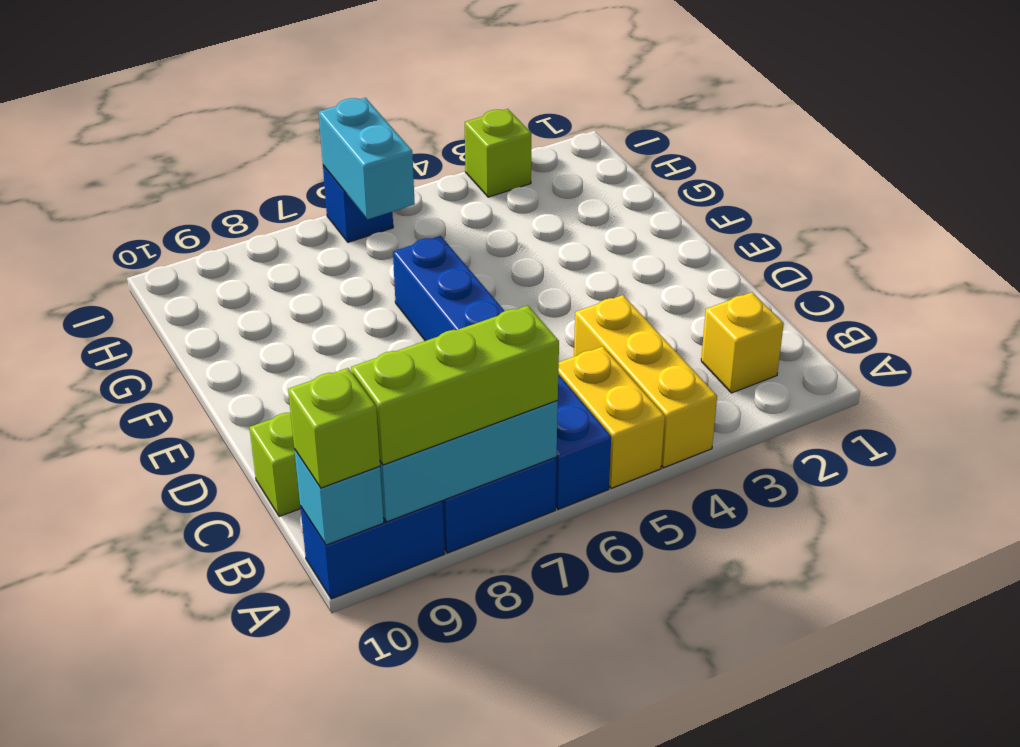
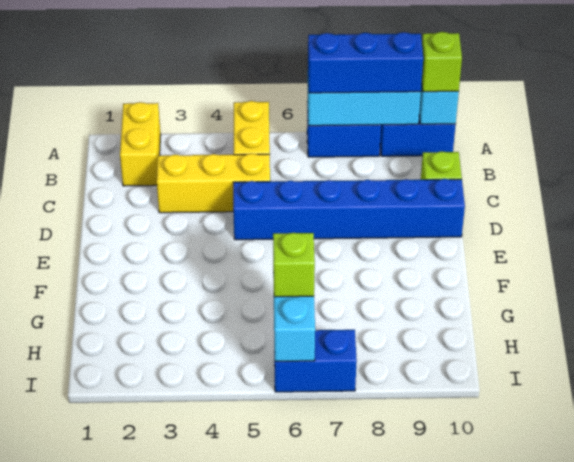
yellow brick A4:C4 level 1 -> yellow brick C3:C5 level 1
blue brick A6:F6 level 1 -> blue brick D5:D10 level 1
lime brick A7:A9 level 3 -> blue brick A7:A9 level 3
yellow brick B2 level 1 -> yellow brick A2:B2 level 1
lime brick I3 level 1 -> lime brick H6 level 3
blue brick I6 level 1 -> blue brick I6:I7 level 1

